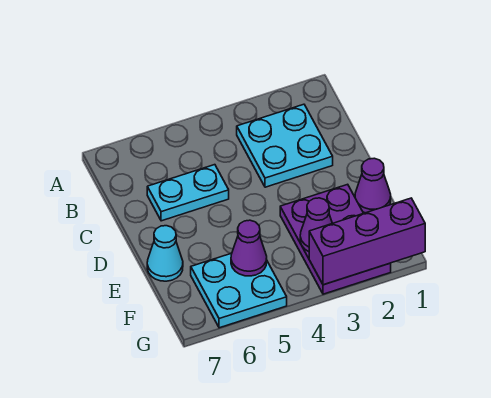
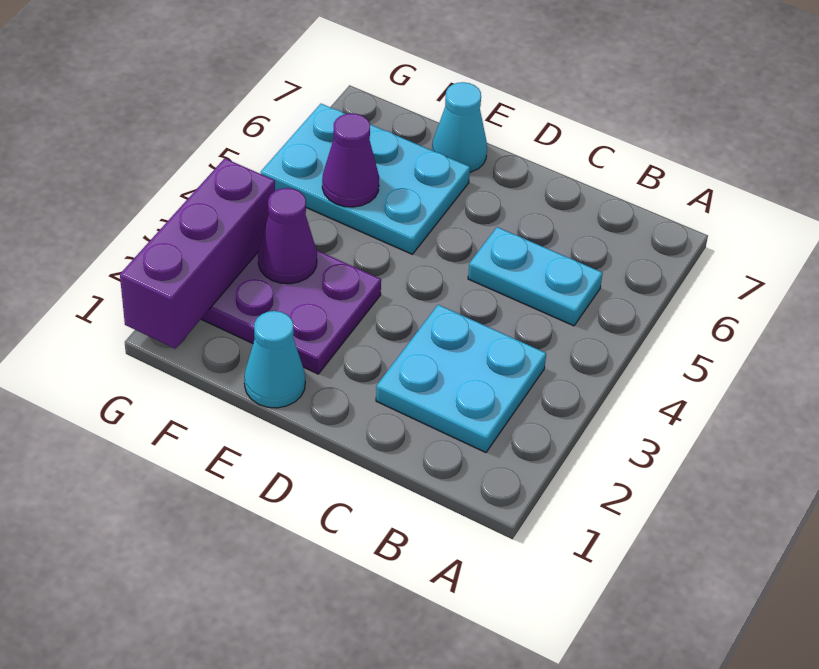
cyan plate C5:C6 level 1 -> cyan plate B5:C5 level 1
purple cone E1 level 1 -> cyan cone E1 level 1
cyan plate F5:G6 level 1 -> cyan plate E5:G6 level 1

